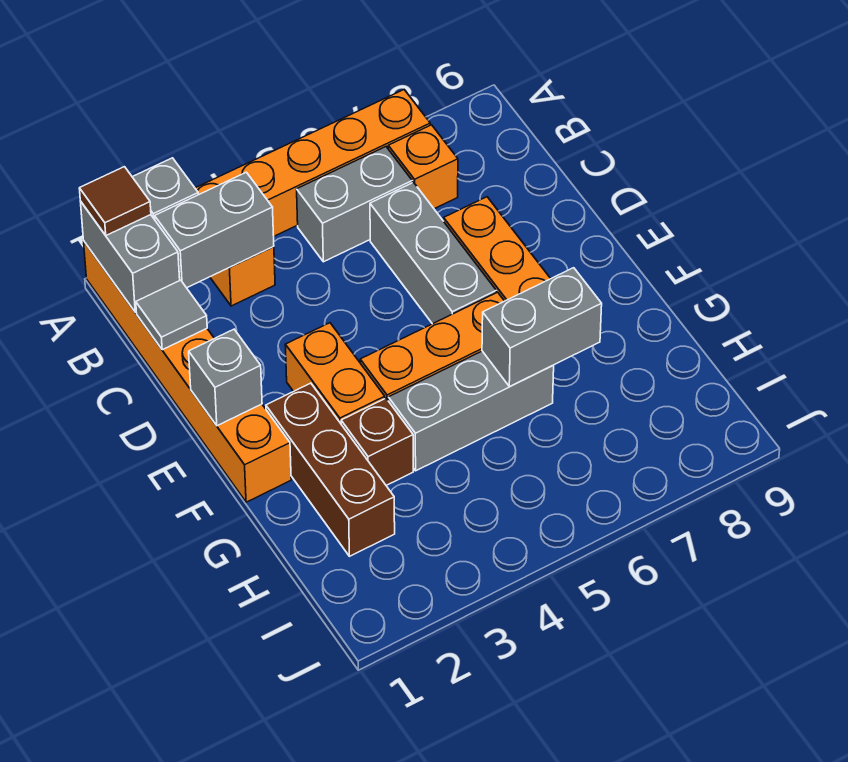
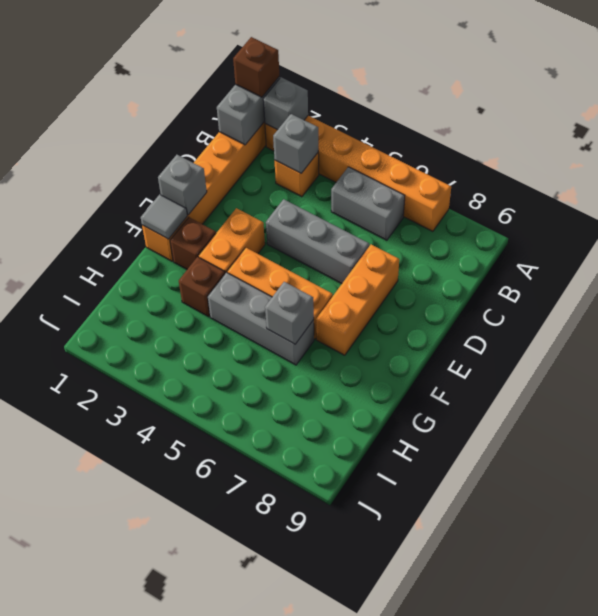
brown tile A1 level 3 -> brown brick A1 level 3
grey brick B2:B3 level 2 -> grey brick B3 level 2
orange brick B7 level 1 -> none
grey tile C1 level 2 -> grey tile F1 level 2
grey brick C6:E6 level 1 -> grey brick D4:D6 level 1
brown brick F2:H2 level 1 -> brown brick F2 level 1
grey brick G6:G7 level 2 -> grey brick G6 level 2

